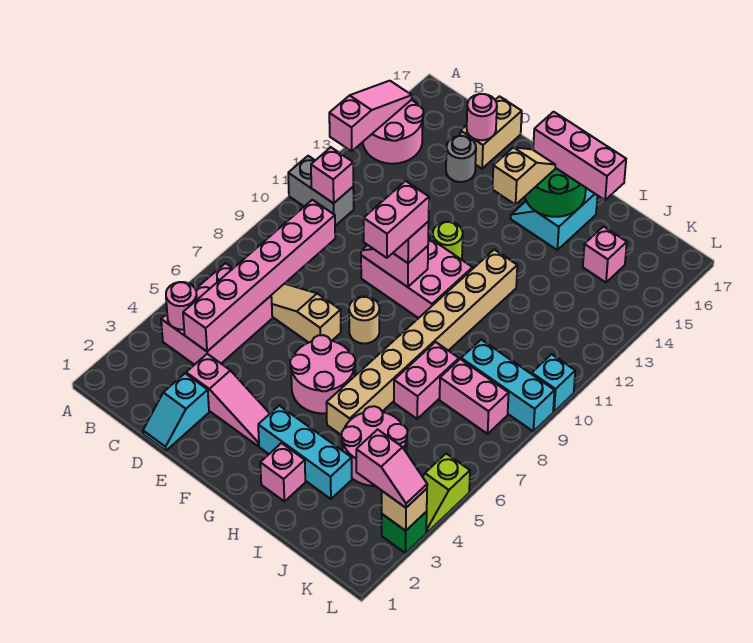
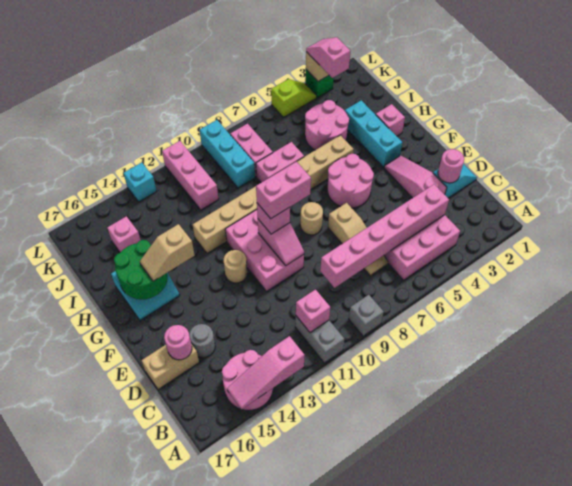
none -> grey brick A9 level 1
pink round brick B4 level 2 -> pink round brick D2 level 2
lime round brick F12 level 1 -> tan round brick F12 level 1
pink brick G16:I16 level 3 -> pink brick J11:L11 level 1
cyan brick L10 level 1 -> cyan brick L13 level 1

